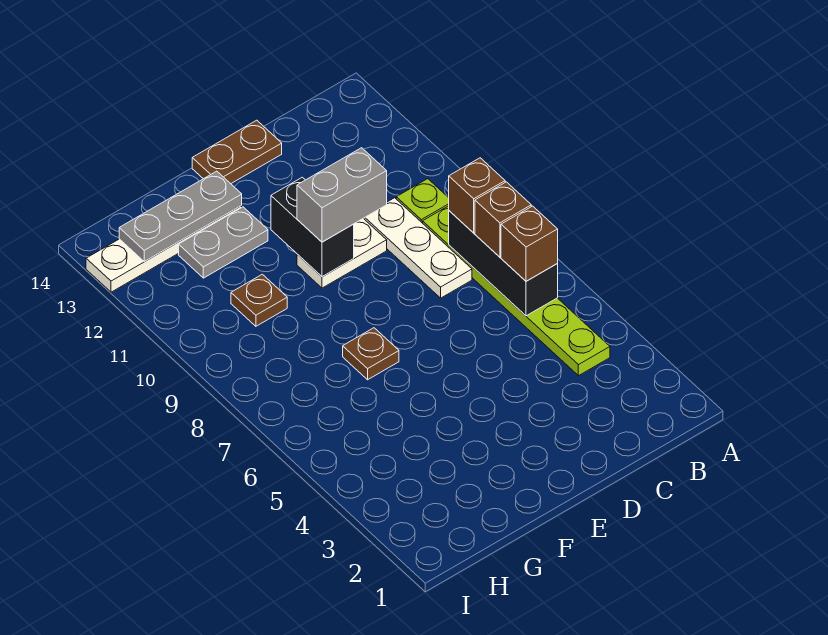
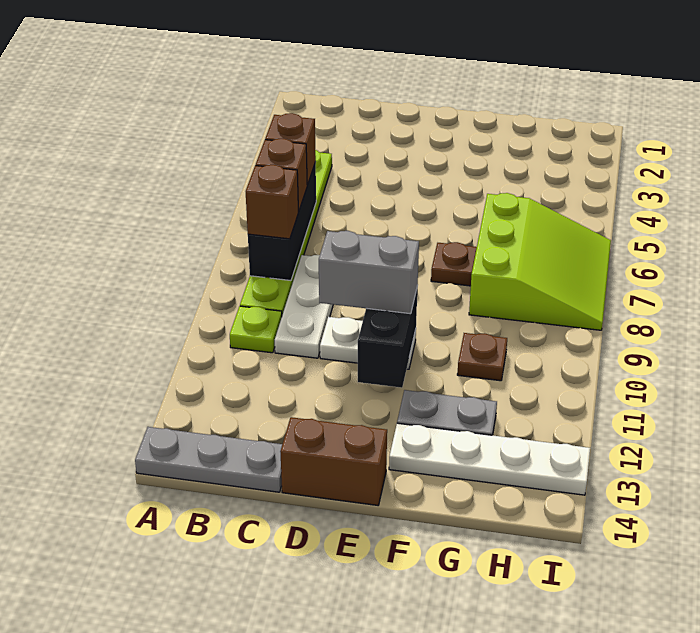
brown plate D14:E14 level 1 -> brown brick D14:E14 level 1
grey plate F13:H13 level 2 -> grey plate A14:C14 level 1
none -> lime slope G6:I8 level 1 top G

